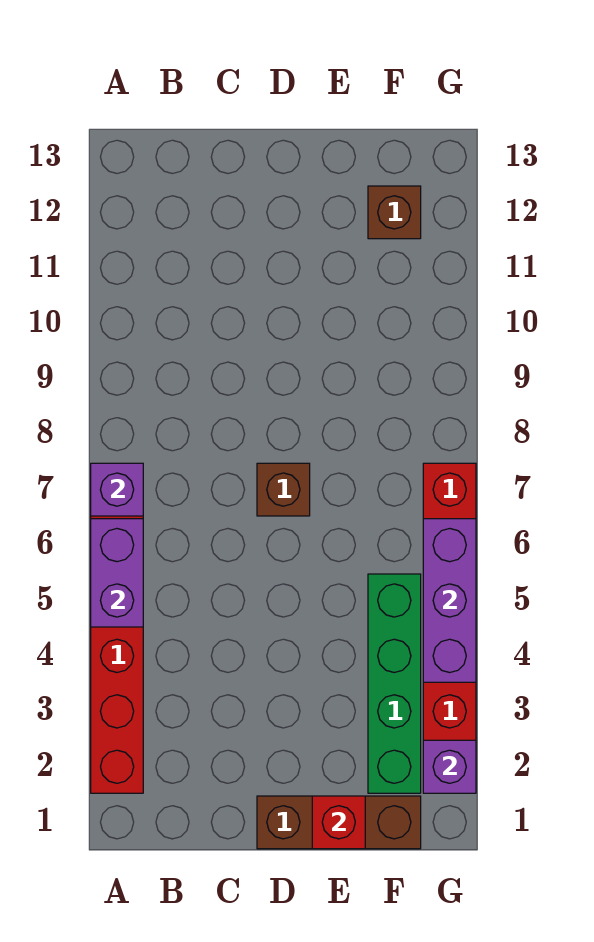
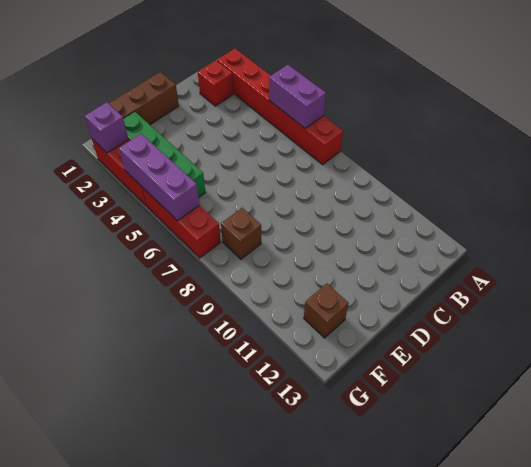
purple brick A7 level 2 -> none
brown brick D7 level 1 -> brown brick F8 level 1
red brick E1 level 2 -> red brick B2 level 1

